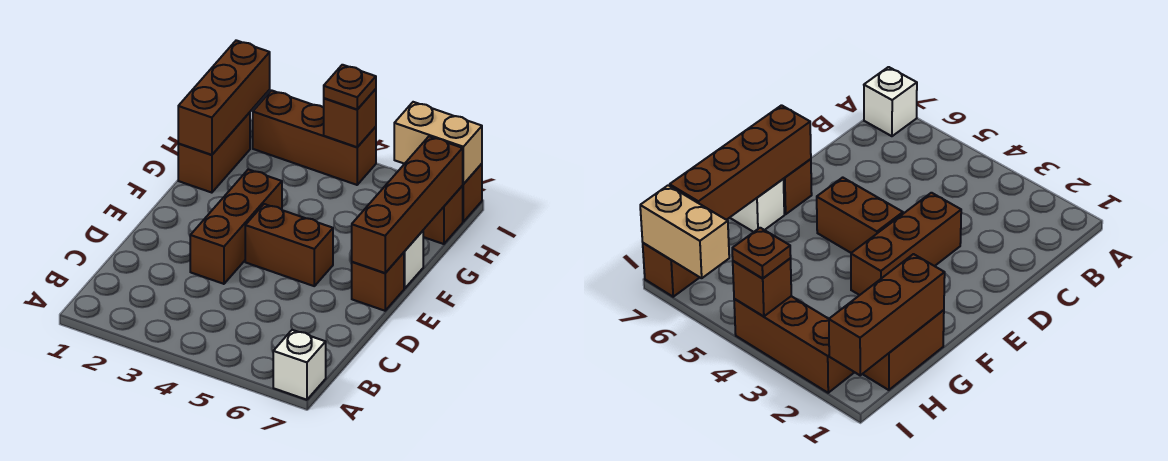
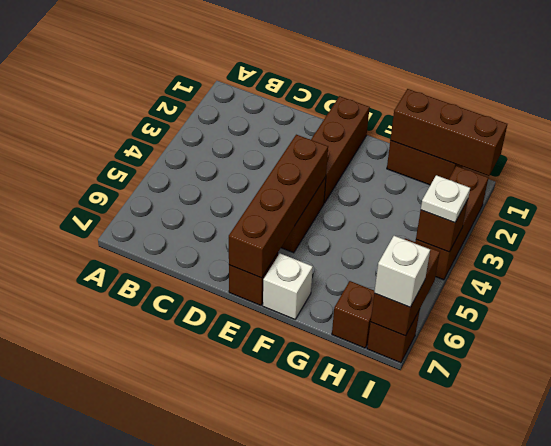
white brick A7 level 1 -> white brick I7 level 3
brown brick D3:F3 level 1 -> brown brick E1:E3 level 1
brown brick E7:H7 level 2 -> brown brick E4:E7 level 2
brown plate I4 level 3 -> white plate I4 level 3
tan brick I6:I7 level 2 -> brown brick I6:I7 level 2

